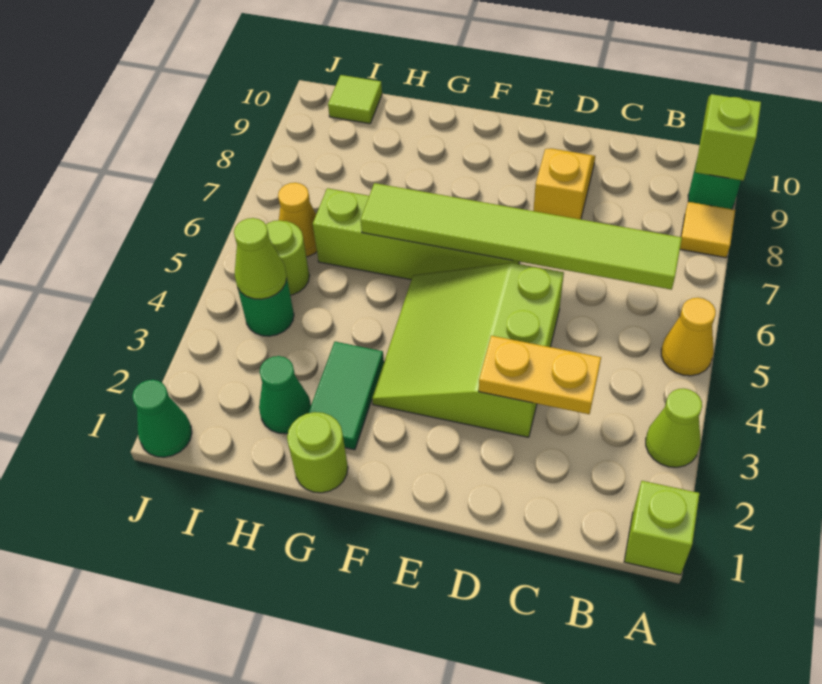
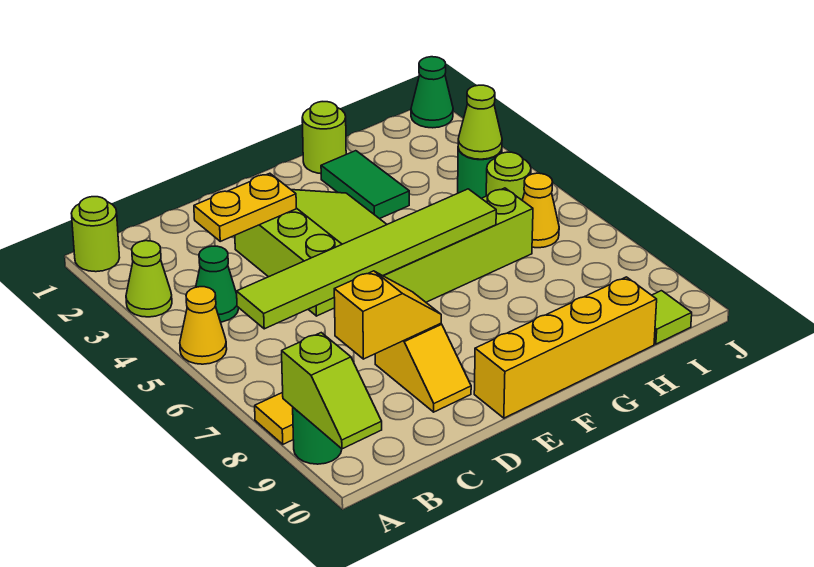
lime brick A1 level 1 -> lime round brick A1 level 1
none -> yellow slope C8:D8 level 2 top C
none -> yellow brick E10:H10 level 1
green cone H2 level 1 -> green cone B4 level 1

